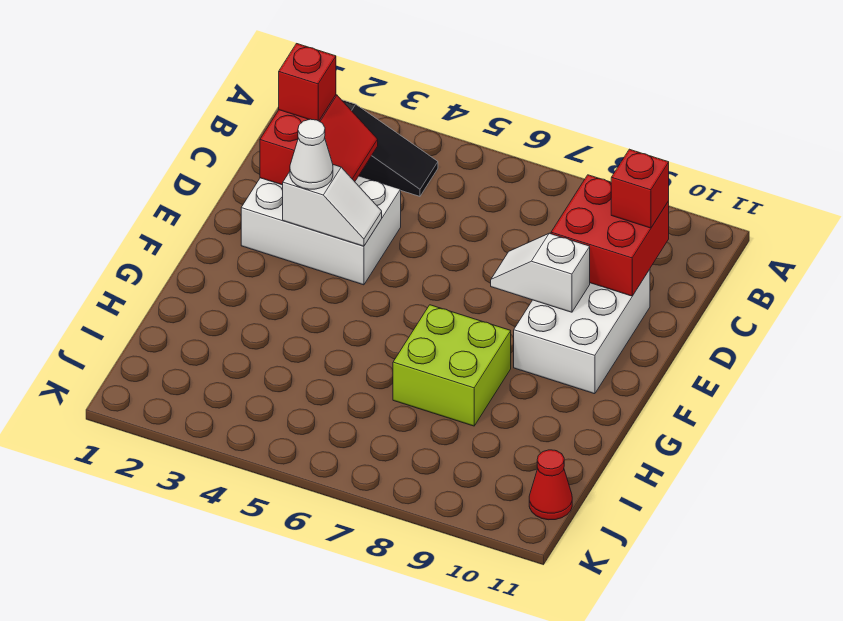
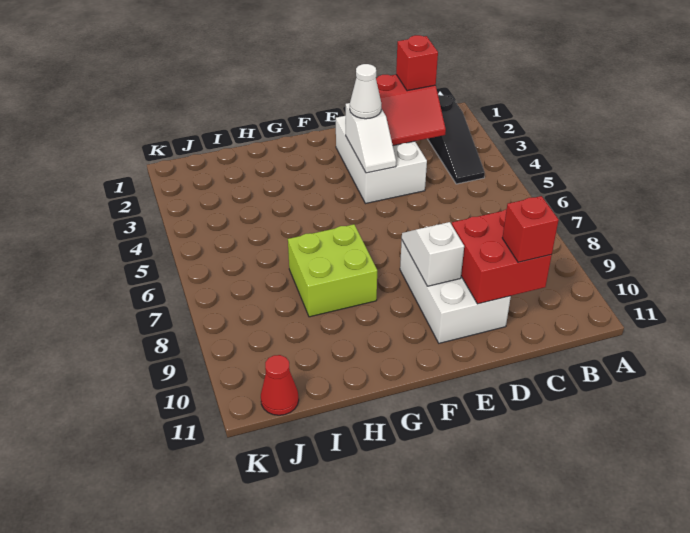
white brick D9:F10 level 1 -> white brick D8:E10 level 1

